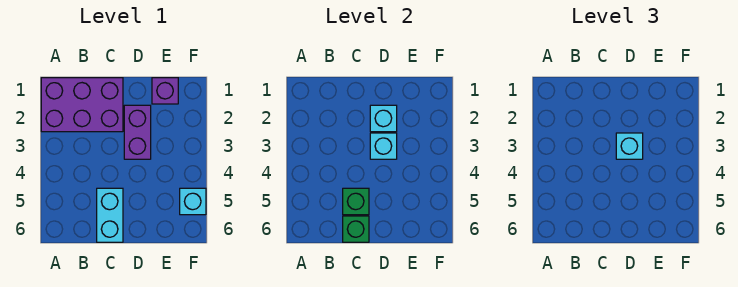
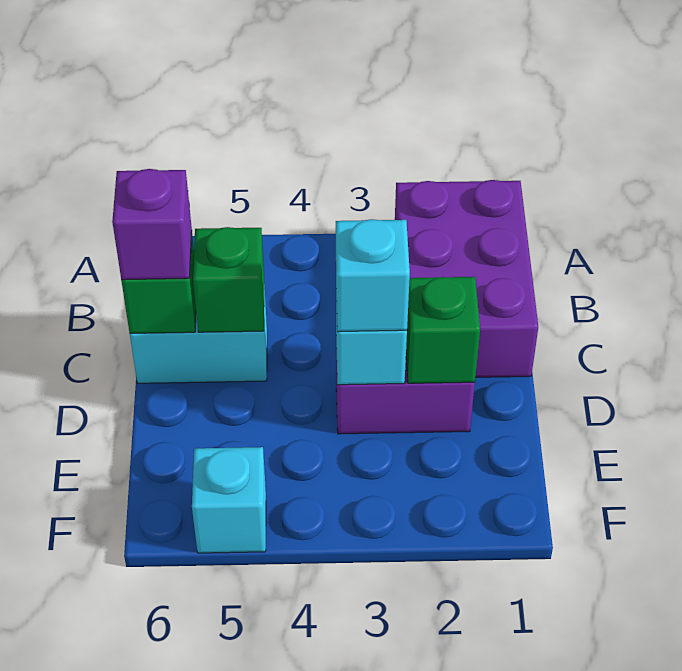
cyan brick D2 level 2 -> green brick D2 level 2
purple brick E1 level 1 -> purple brick C6 level 3

